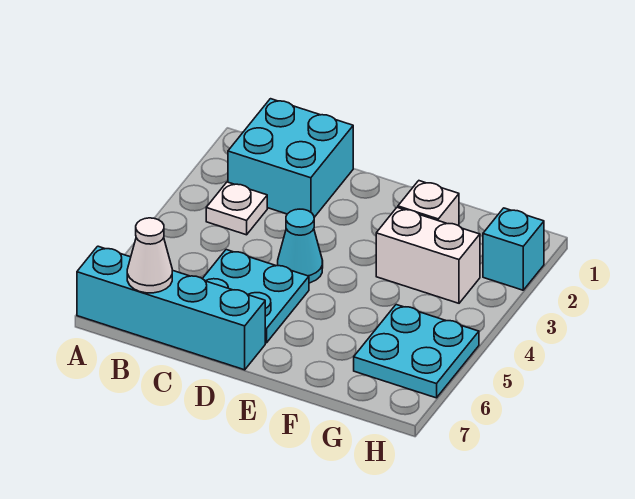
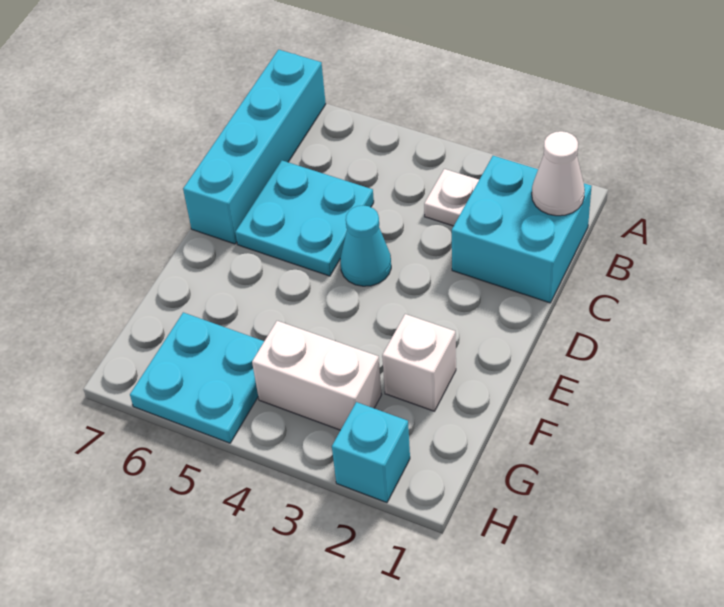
white cone B7 level 2 -> white cone B1 level 2
white brick F3:G3 level 1 -> white brick G3:G4 level 1

